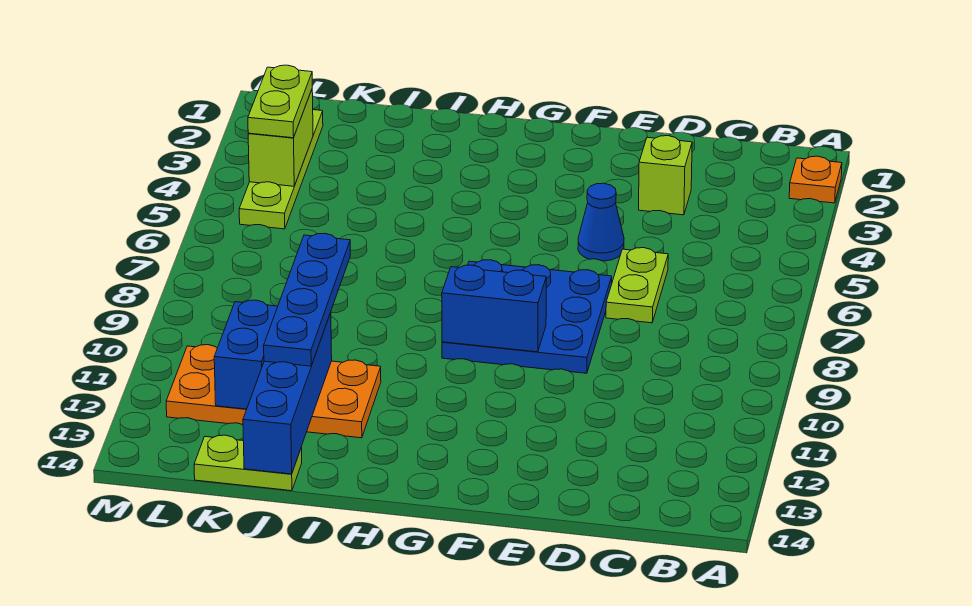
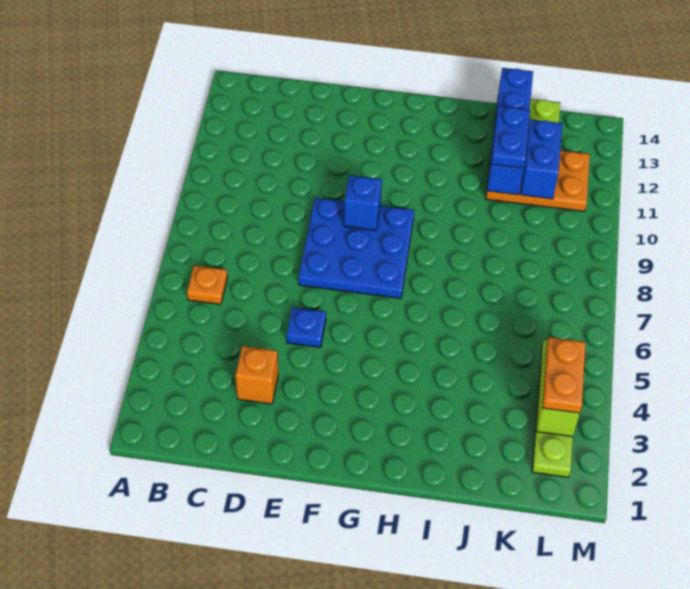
orange plate A2 level 1 -> orange plate B6 level 1
lime brick D3 level 1 -> orange brick D3 level 1
lime plate D6:D7 level 1 -> none
blue cone E5 level 1 -> blue plate E5 level 1
blue brick F9:G9 level 2 -> blue brick F9 level 2
orange plate I11:L12 level 1 -> orange plate J11:L12 level 1
blue plate J9:J12 level 3 -> blue plate J11:J12 level 3
lime plate L3:L4 level 3 -> orange plate L3:L4 level 3

